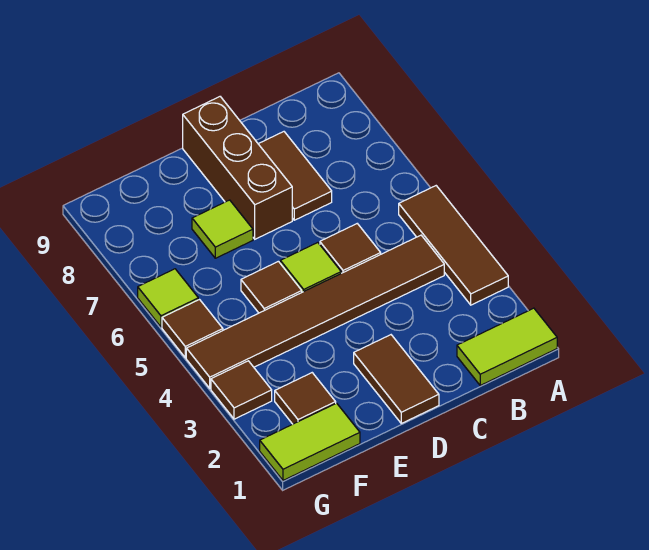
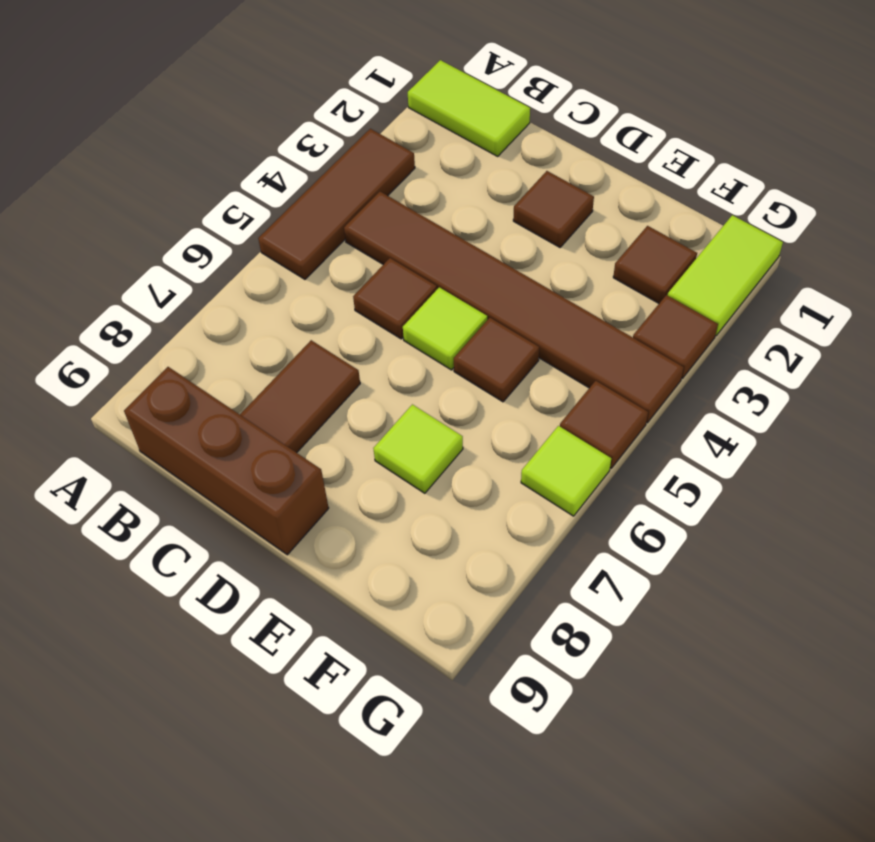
brown tile D1:D2 level 1 -> brown tile D2 level 1
brown brick D7:D9 level 1 -> brown brick B9:D9 level 1
lime tile F1:G1 level 1 -> lime tile G1:G2 level 1

